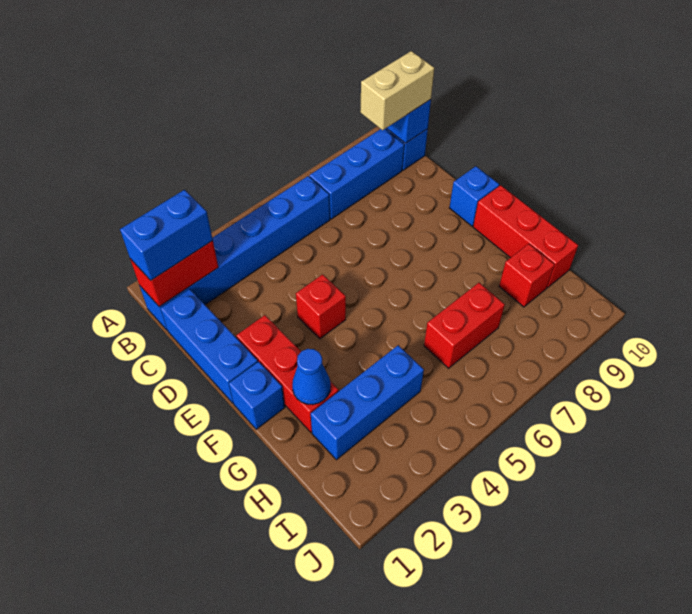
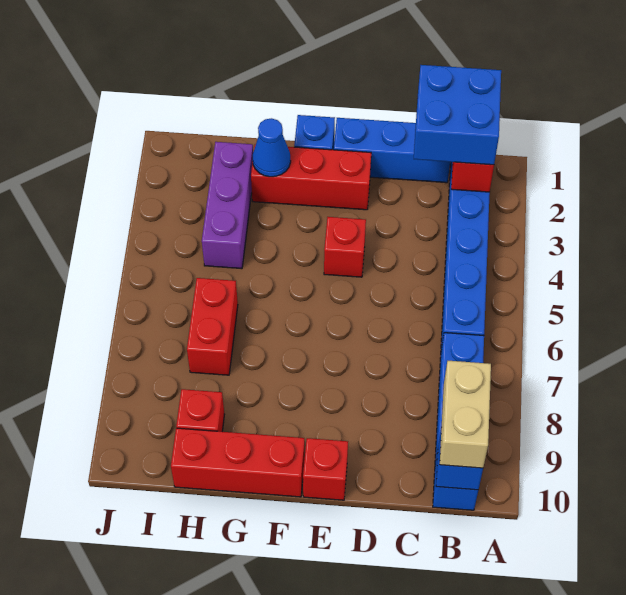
blue brick B1:B2 level 3 -> blue brick B1:C2 level 3
blue brick E10 level 1 -> red brick E10 level 1
blue brick H2:H4 level 1 -> purple brick H2:H4 level 1

